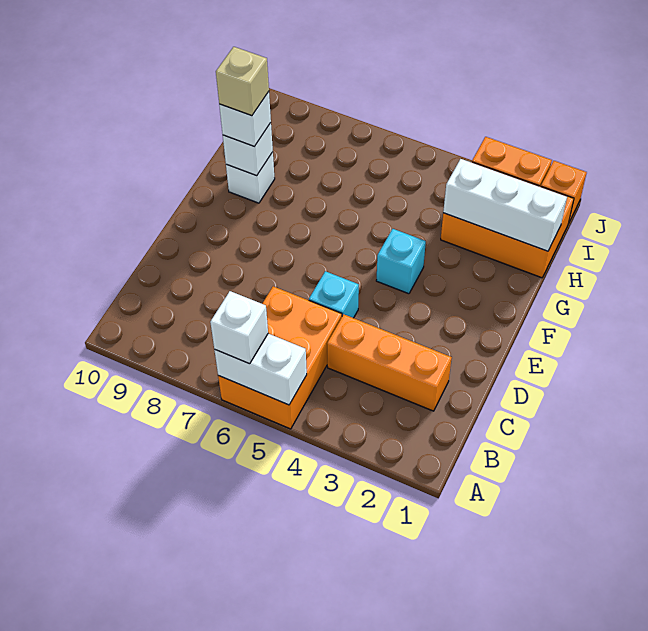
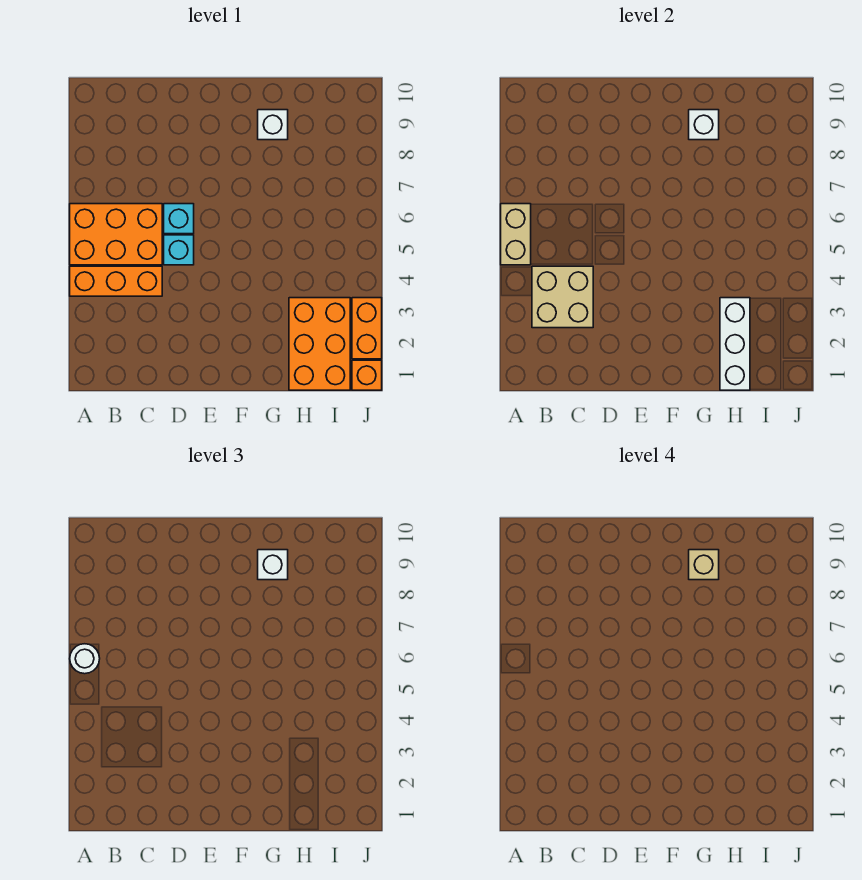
white brick A5:A6 level 2 -> tan brick A5:A6 level 2
white brick A6 level 3 -> white round brick A6 level 3
none -> tan brick B3:C4 level 2
orange brick C2:C4 level 1 -> orange brick A4:C4 level 1
cyan brick F4 level 1 -> cyan brick D6 level 1

